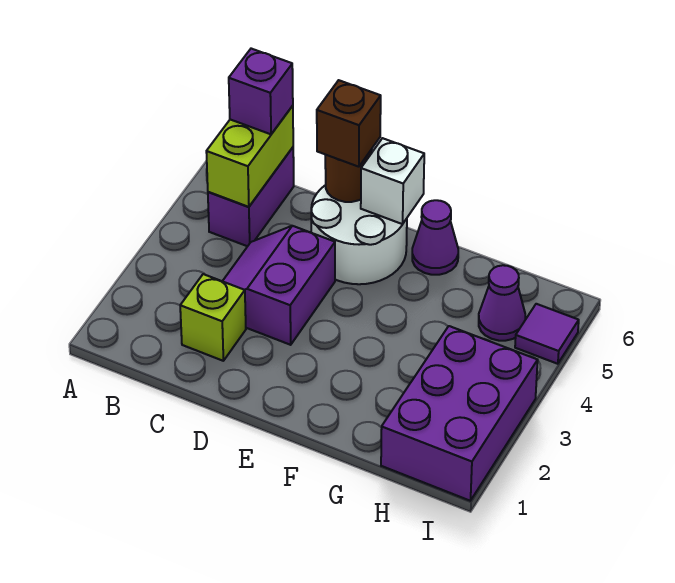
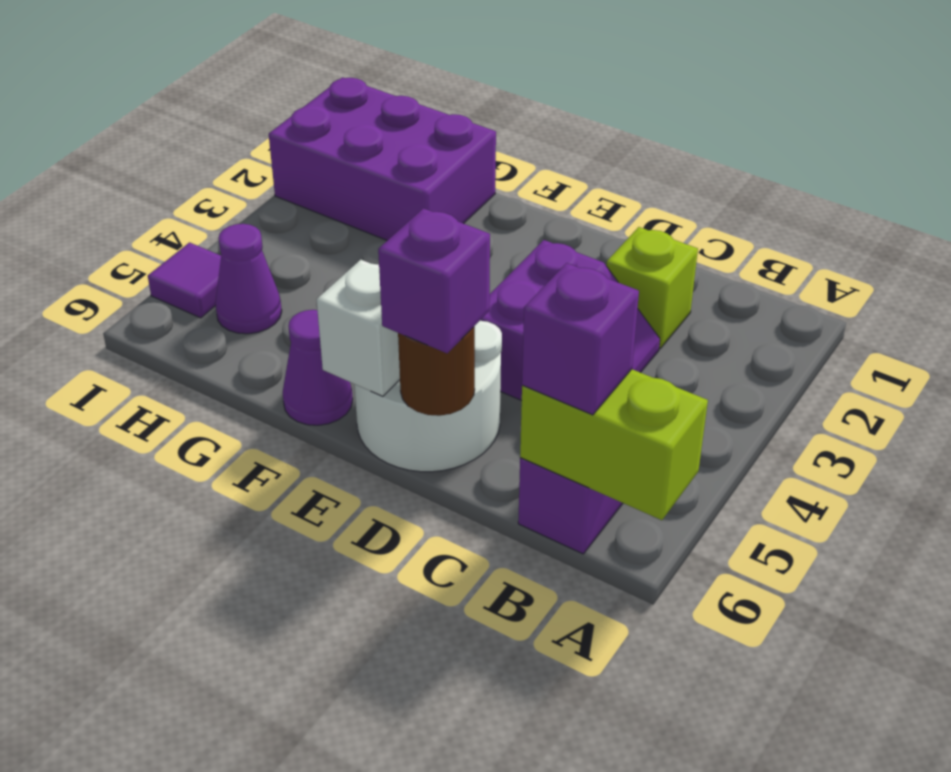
lime brick B5:B6 level 2 -> lime brick A6:B6 level 2
brown brick D6 level 3 -> purple brick D6 level 3
purple brick H1:I3 level 1 -> purple brick G1:I2 level 1

